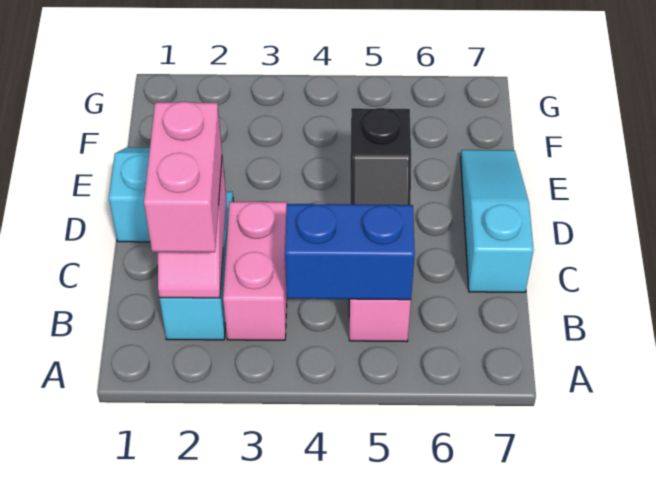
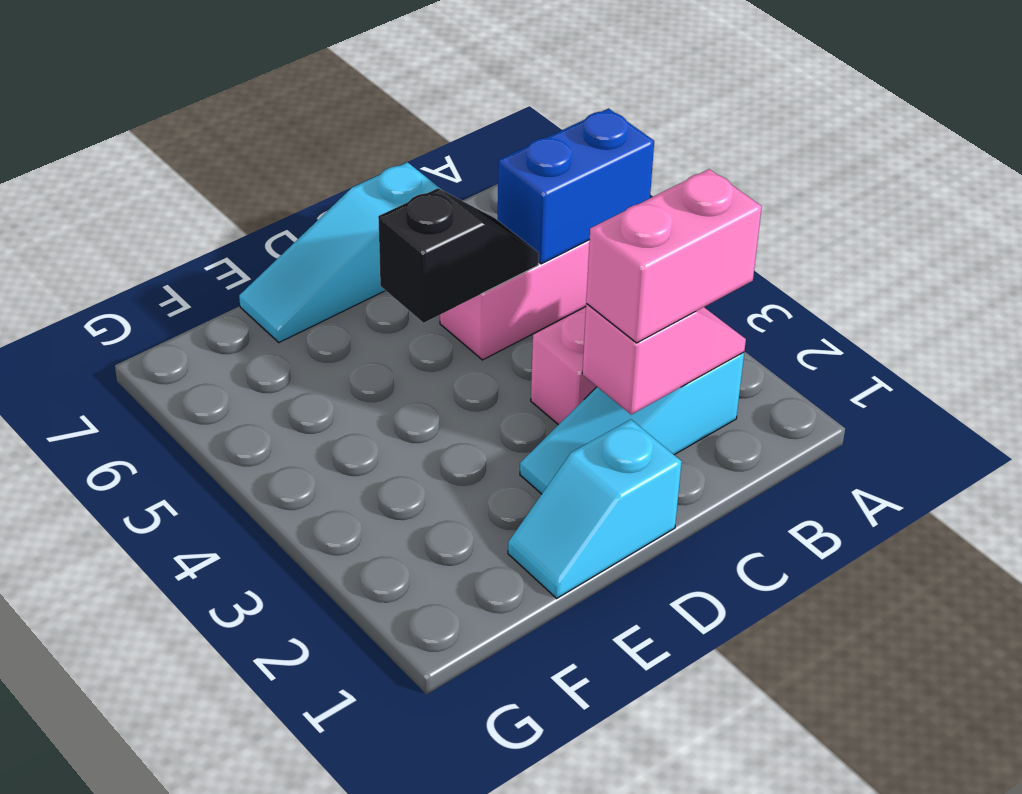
blue brick B4:B5 level 2 -> blue brick A5:B5 level 2

